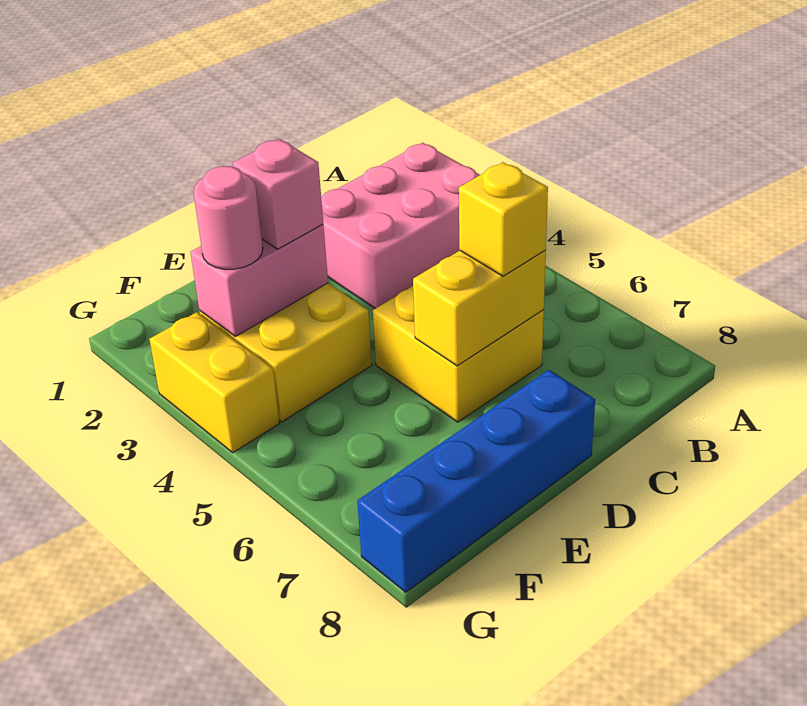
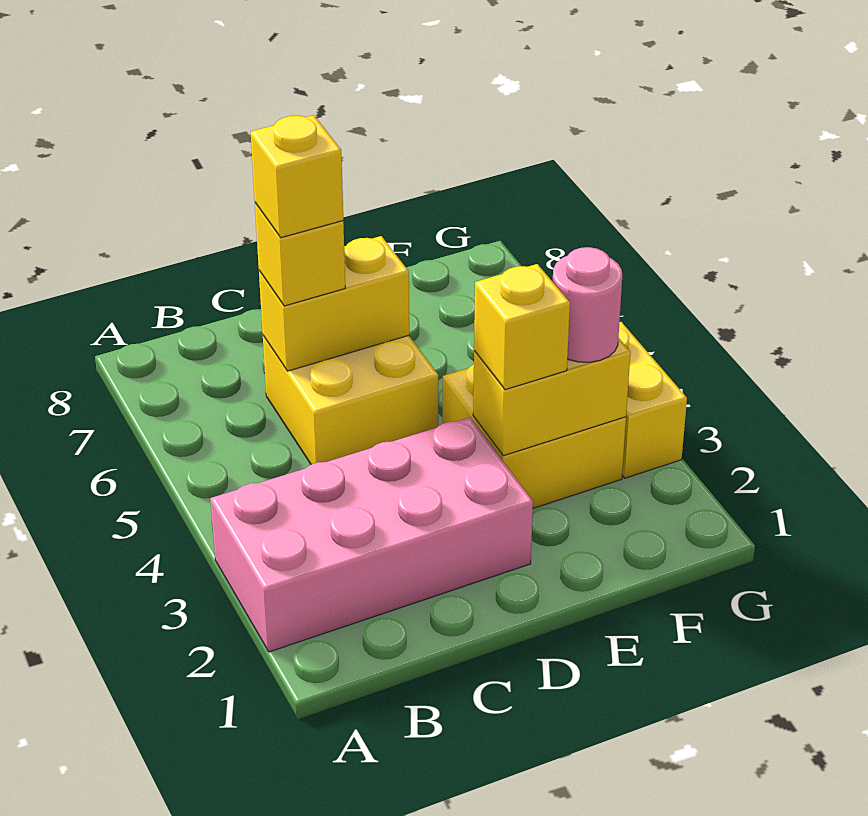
pink brick A2:C3 level 1 -> pink brick A2:D3 level 1
none -> yellow brick C6 level 4
blue brick D8:G8 level 1 -> none
pink brick E3:F3 level 2 -> yellow brick E3:F3 level 2
pink brick E3 level 3 -> yellow brick E3 level 3

